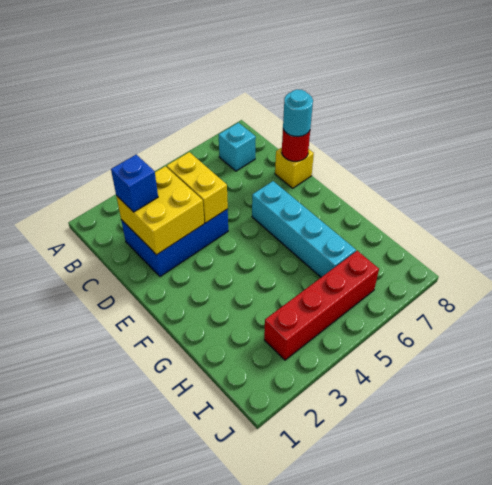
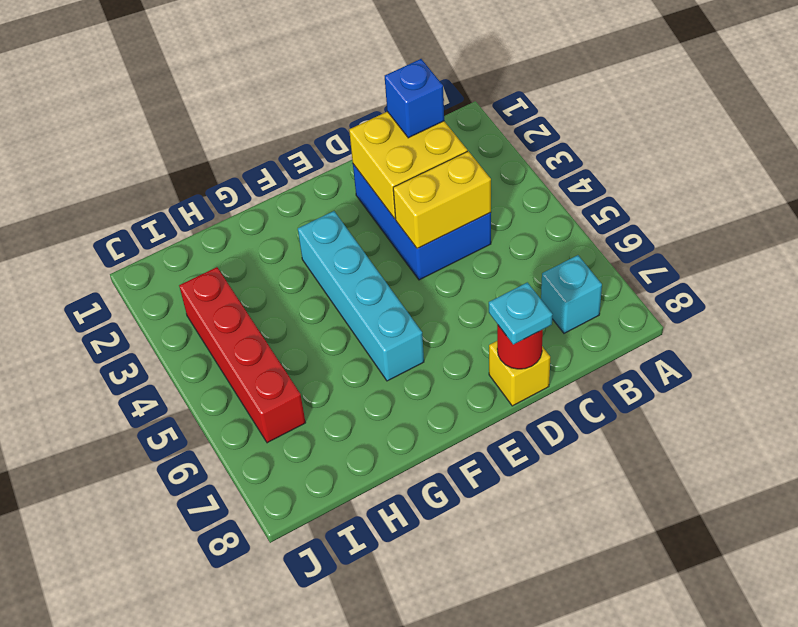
cyan round brick D8 level 3 -> cyan plate D8 level 3
cyan brick E6:H6 level 1 -> cyan brick F3:F6 level 1

